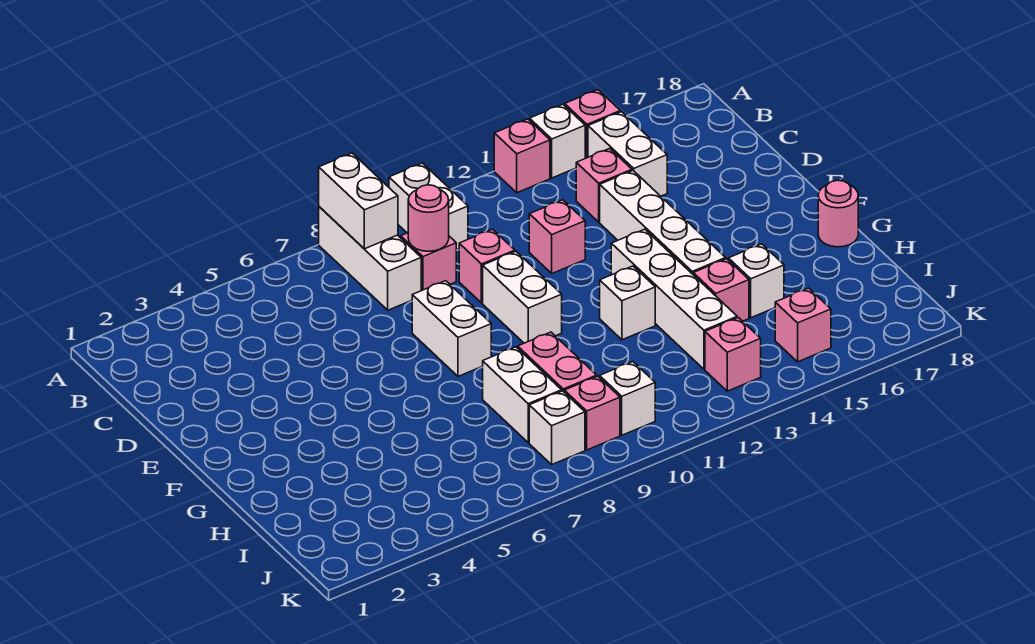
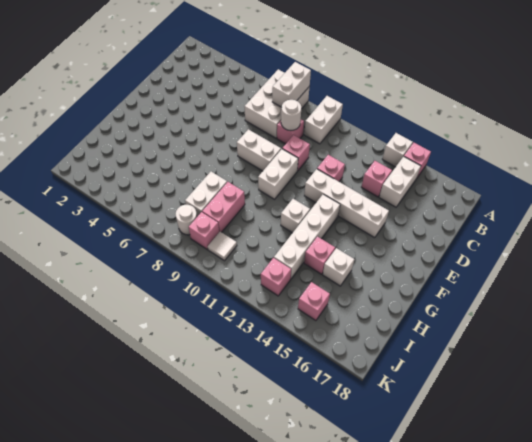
white brick A8:C8 level 1 -> white brick A7:C8 level 1
pink brick A13 level 1 -> none
pink round brick C9 level 2 -> white round brick C9 level 2
white brick D14:G14 level 1 -> white brick E12:E15 level 1
white brick E8:F8 level 1 -> white brick E8:E9 level 1
pink round brick G18 level 1 -> none
white brick J8 level 1 -> white round brick J8 level 1
white brick J10 level 1 -> white tile J10 level 1

